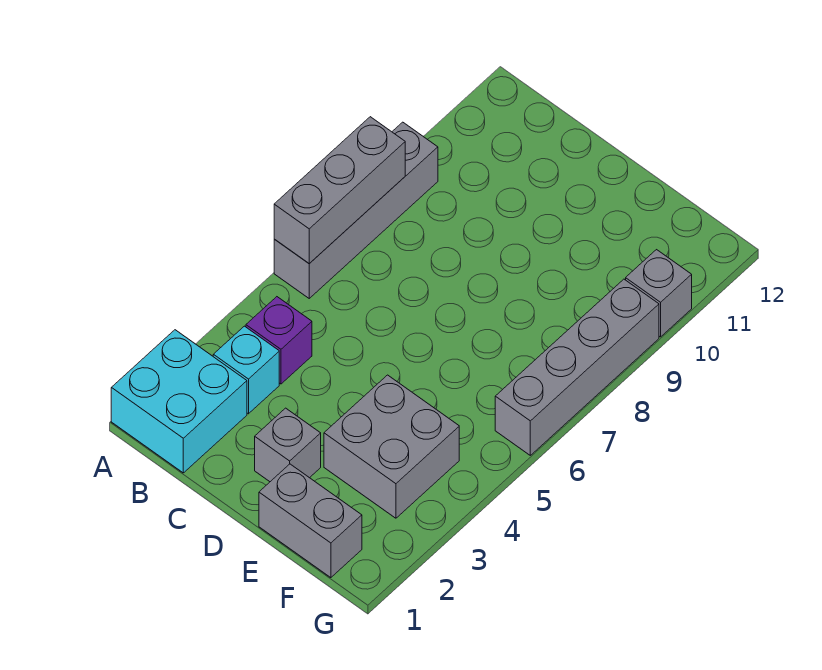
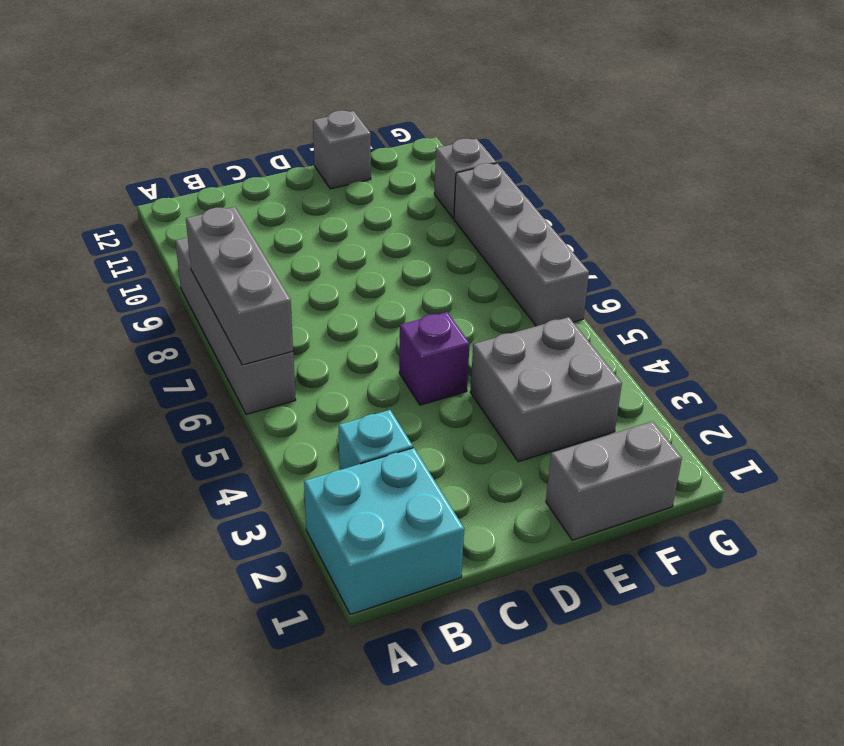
purple brick B4 level 1 -> purple brick D5 level 1
grey brick D2 level 1 -> grey brick E12 level 1

